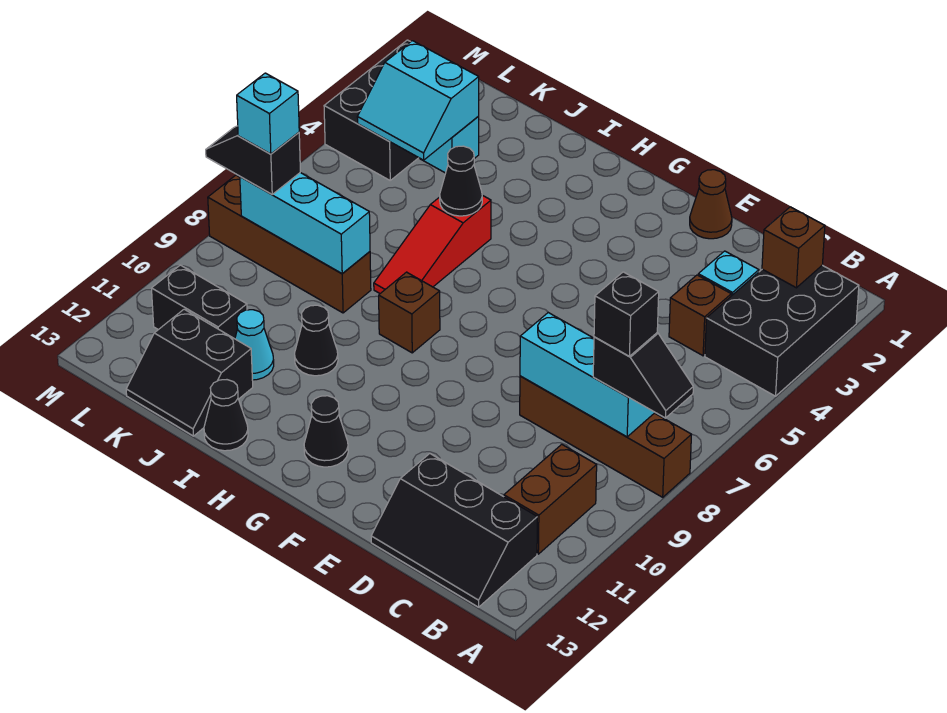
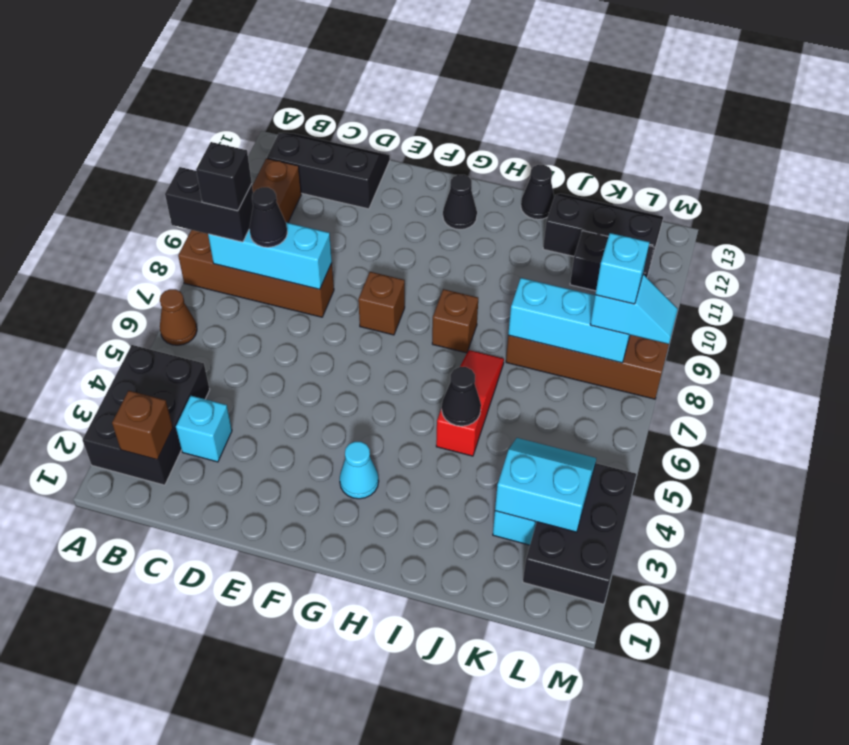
black slope A8:B8 level 3 top B -> black brick A8:B8 level 3
brown brick C4 level 1 -> brown brick F8 level 1
brown cone E1 level 1 -> brown cone A6 level 1
black cone I10 level 1 -> black cone C8 level 3
cyan cone J11 level 1 -> cyan cone G3 level 1
black slope J12:K13 level 1 top 12 -> black slope J12:L13 level 1 top 12
black slope L8:M8 level 3 top L -> cyan slope L8:M8 level 3 top L

